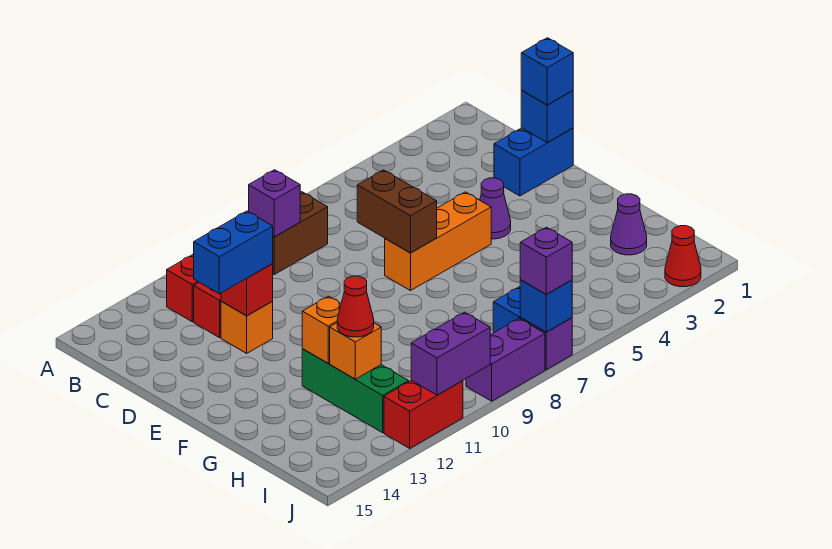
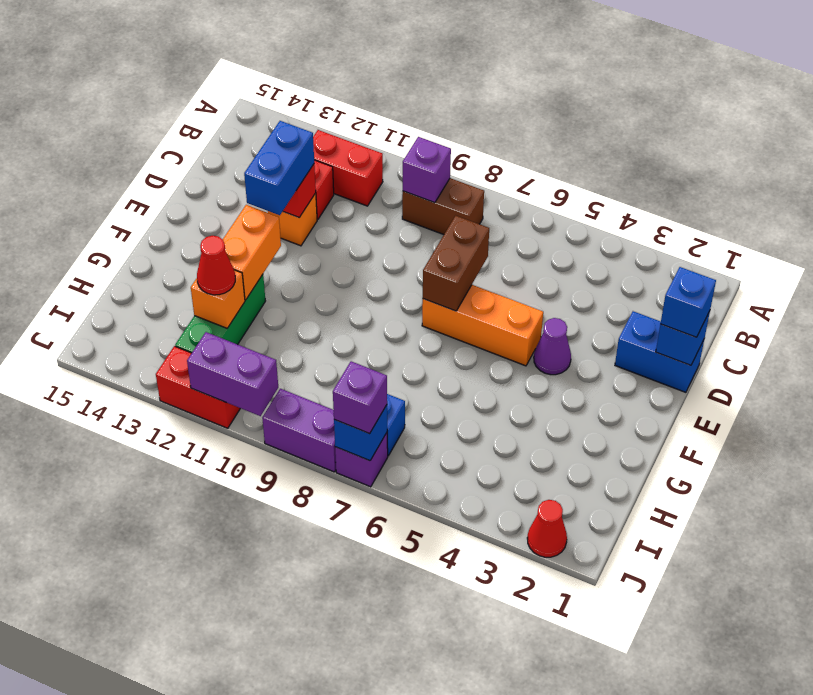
blue brick D12:D13 level 3 -> blue brick D12:E12 level 3
orange brick G12 level 2 -> orange brick F12:G12 level 2
purple cone H2 level 1 -> none

